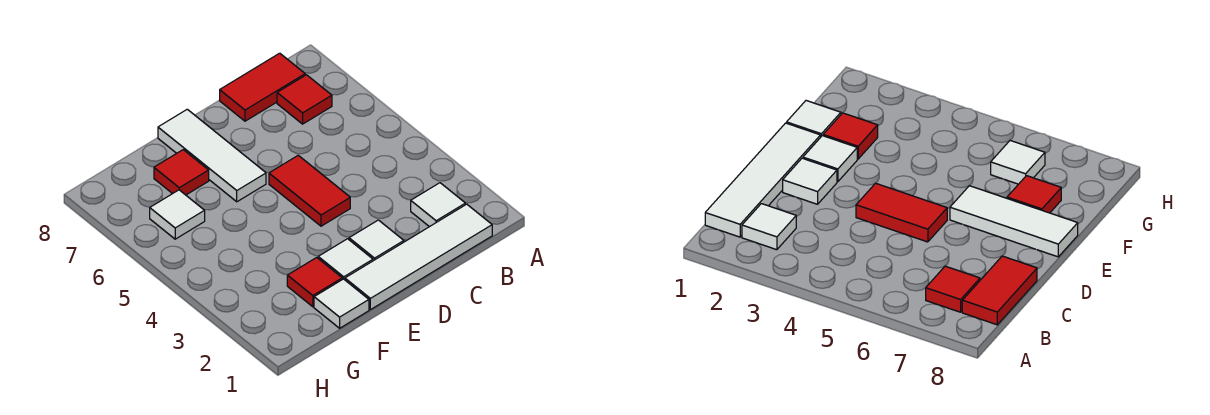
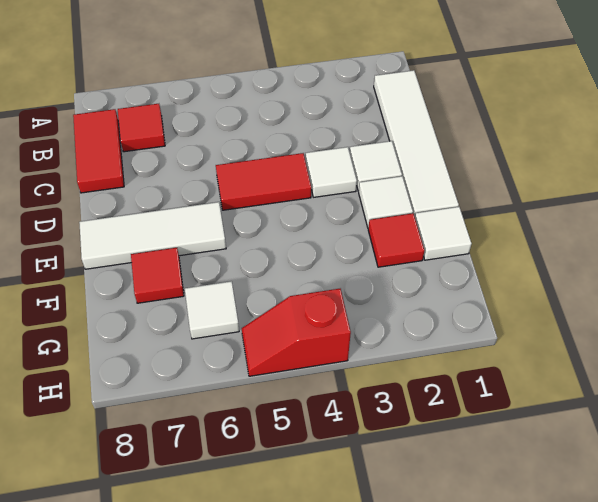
white tile B2 level 1 -> white tile D3 level 1
none -> red slope H4:H5 level 1 top 4

